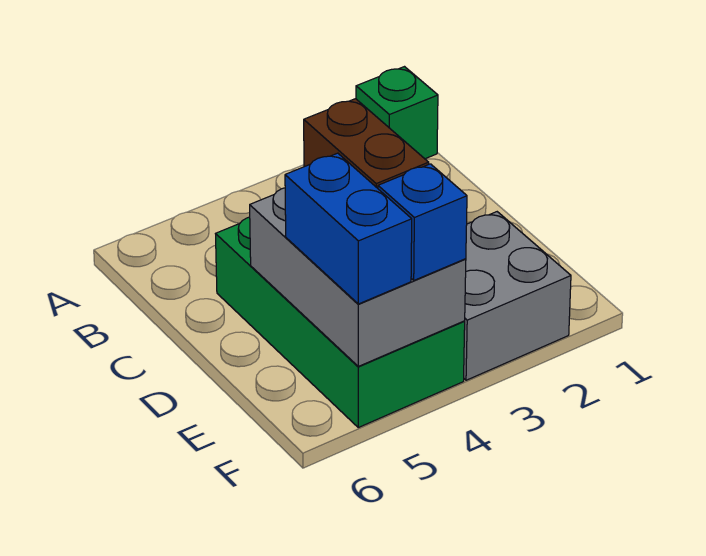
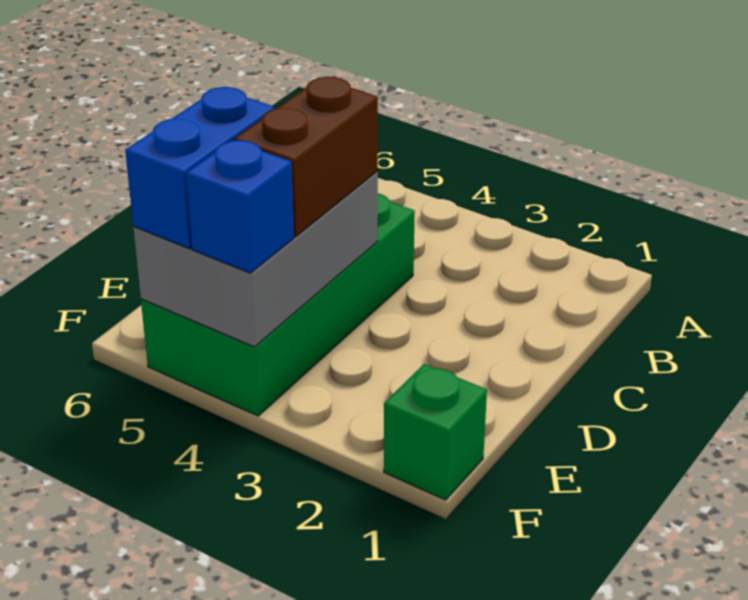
green brick A1 level 1 -> green brick F1 level 1
grey brick E2:F3 level 1 -> none

